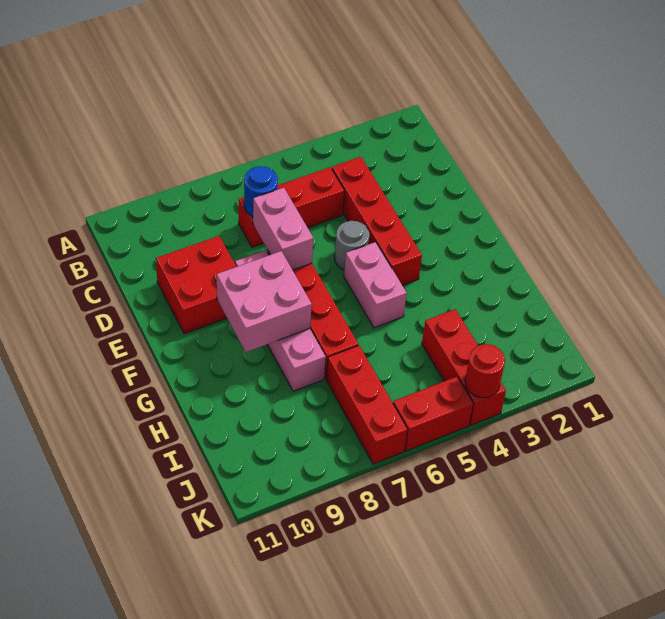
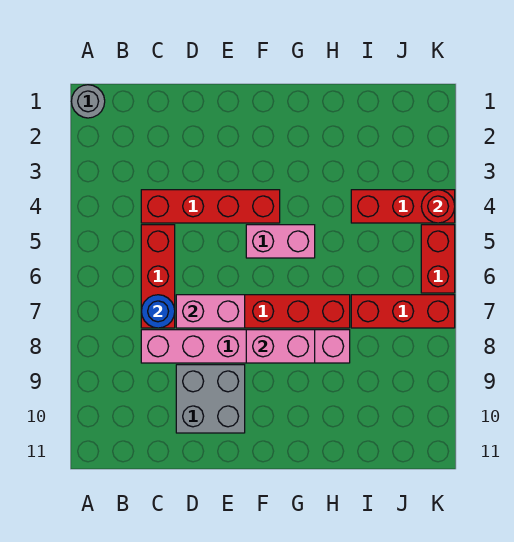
red brick D9:E10 level 1 -> grey brick D9:E10 level 1
grey round brick E5 level 1 -> grey round brick A1 level 1
pink brick E8:H8 level 1 -> pink brick C8:H8 level 1
pink brick F8:G9 level 2 -> pink brick F8:G8 level 2

